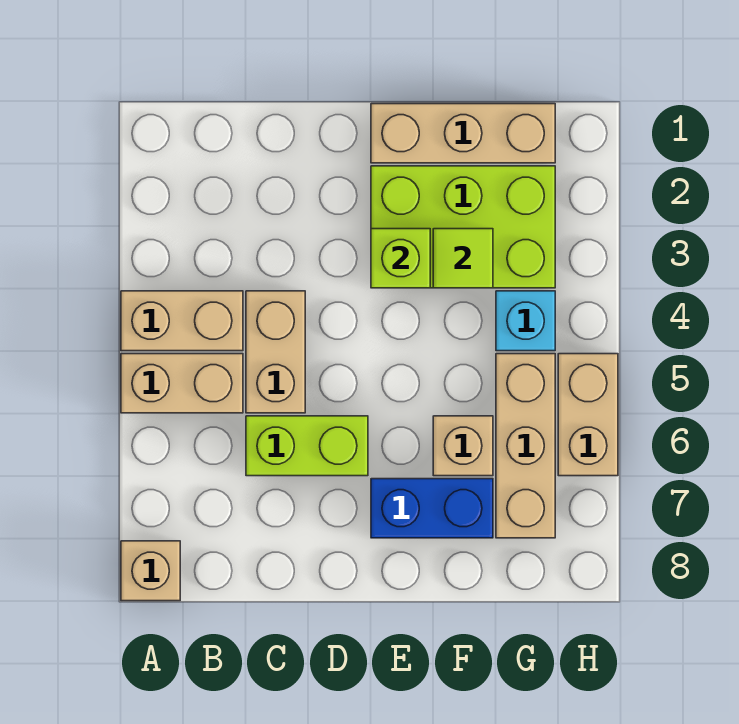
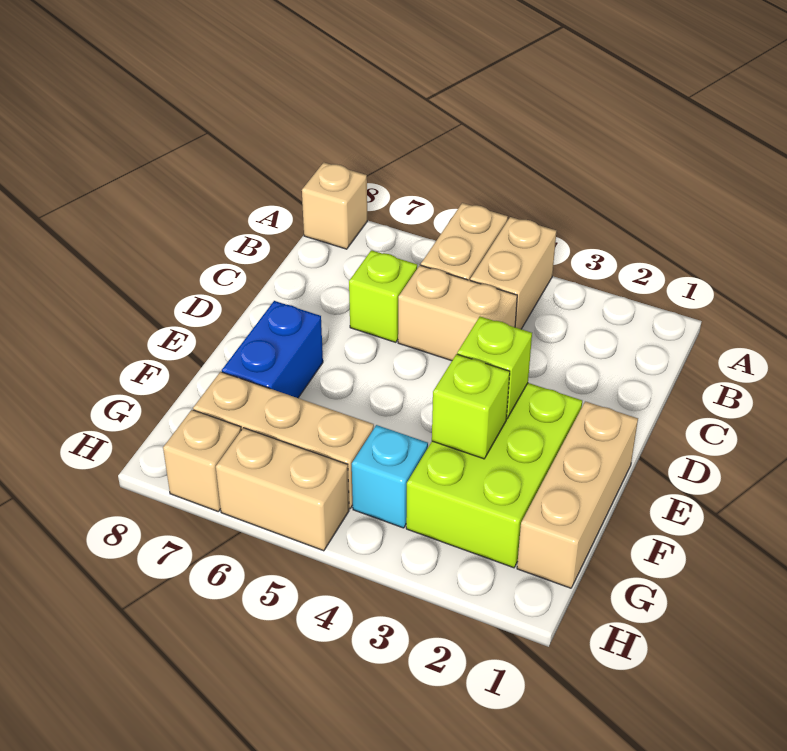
lime brick C6:D6 level 1 -> lime brick C6 level 1
lime tile F3 level 2 -> lime brick F3 level 2
tan brick F6 level 1 -> tan brick H7 level 1

